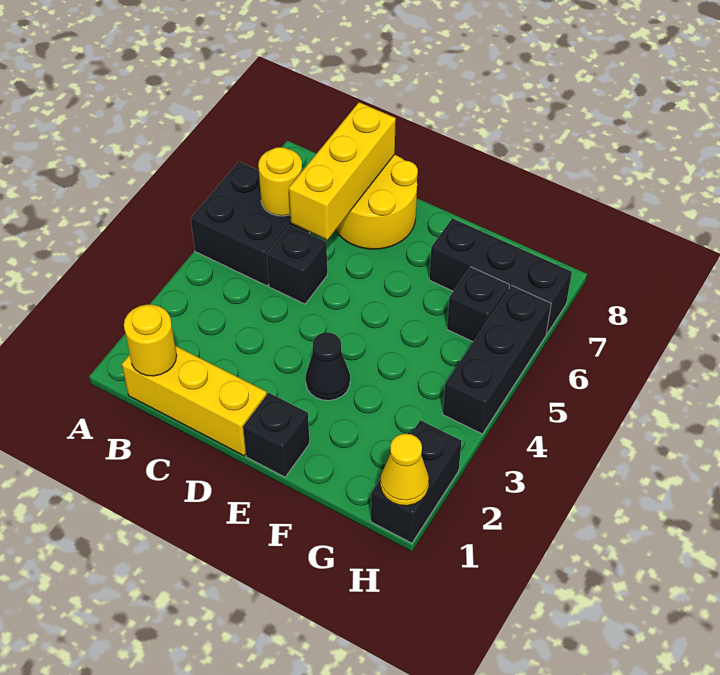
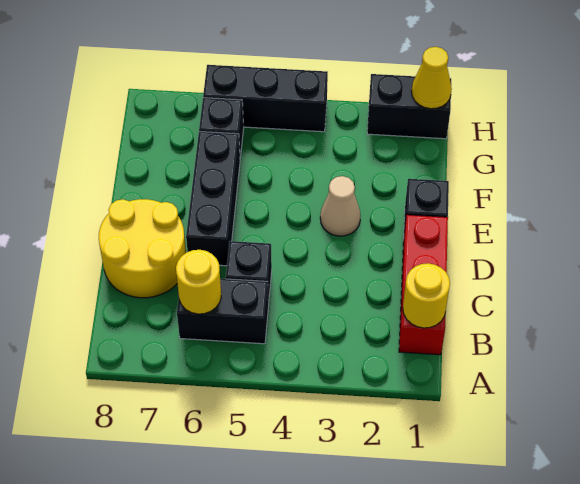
black brick A5:B6 level 1 -> black brick B5:B6 level 1
yellow brick B1:D1 level 1 -> red brick B1:D1 level 1
yellow brick C6:C8 level 2 -> none
black cone E3 level 1 -> tan cone E3 level 1
black brick F7:H7 level 1 -> black brick D6:F6 level 1

